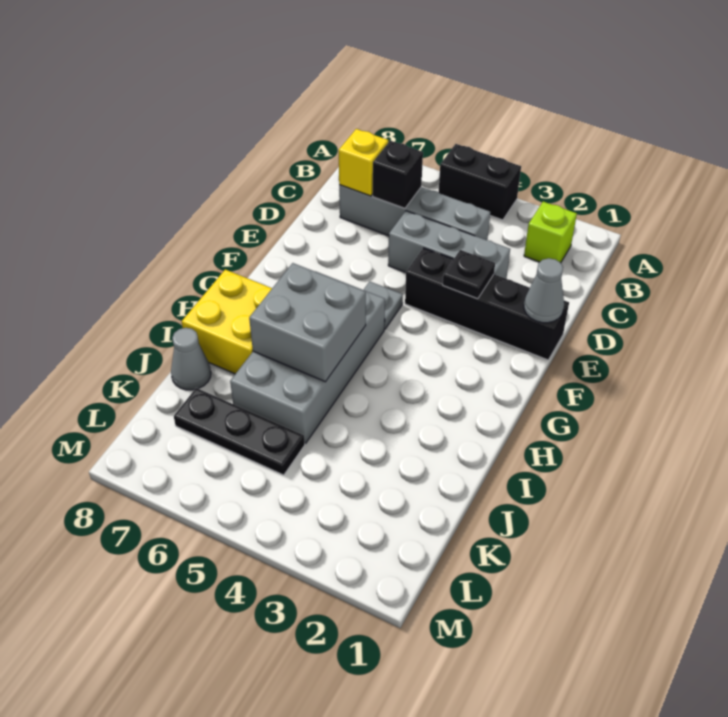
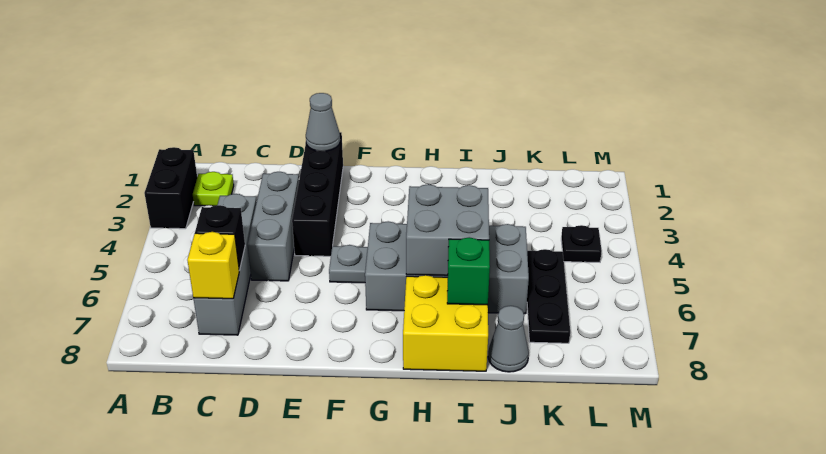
black brick A4:A5 level 1 -> black brick A2:A3 level 1
lime brick B2 level 1 -> lime plate B2 level 1
black plate E3 level 2 -> black plate L4 level 1
none -> green brick I7 level 2

